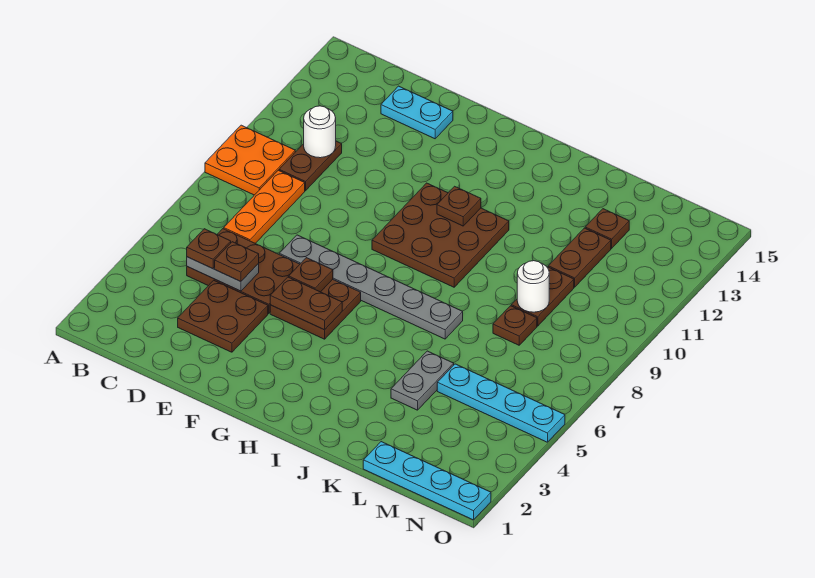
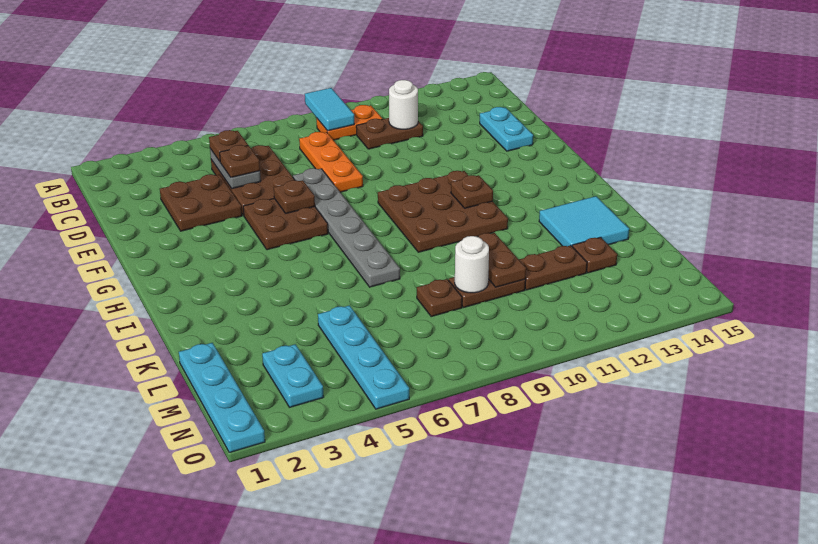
orange plate A9:B10 level 1 -> orange plate B9:B10 level 1
none -> cyan tile A9:B9 level 2
orange plate C7:C9 level 1 -> orange plate C8:E8 level 1
brown plate F5:G5 level 2 -> brown plate K10:L10 level 2
none -> cyan tile J13:K14 level 1
grey plate K4:K5 level 1 -> none
none -> cyan plate M3:N3 level 1

